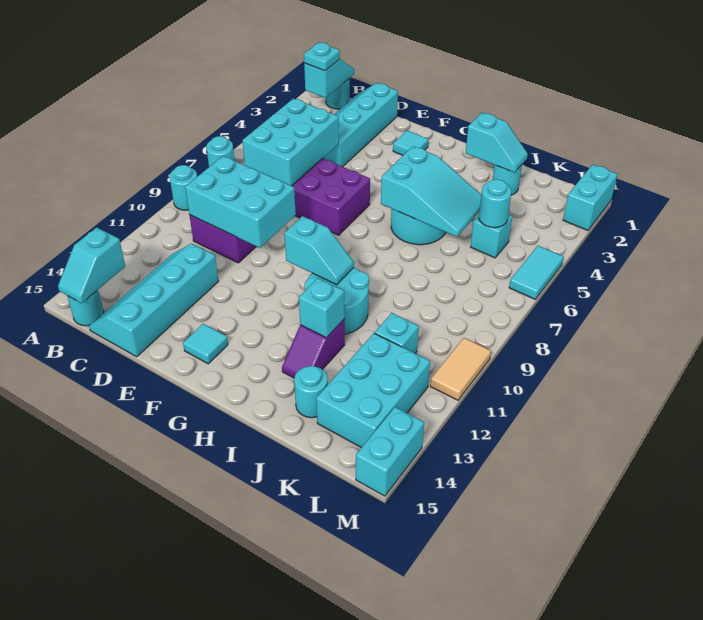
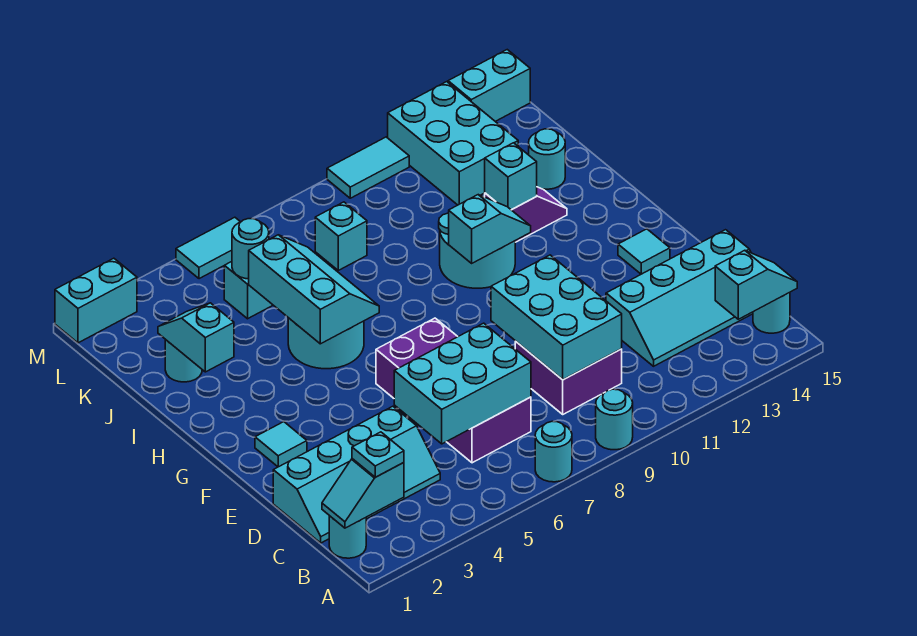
cyan slope G10:H10 level 2 top G -> cyan slope H10:H11 level 2 top 10
cyan slope H5:J6 level 2 top H -> cyan slope H5:J6 level 2 top 5
cyan brick K11 level 1 -> cyan brick K8 level 1
cyan brick K12:L14 level 1 -> cyan brick K12:M13 level 1
tan tile M10:M11 level 1 -> cyan tile M10:M11 level 1

